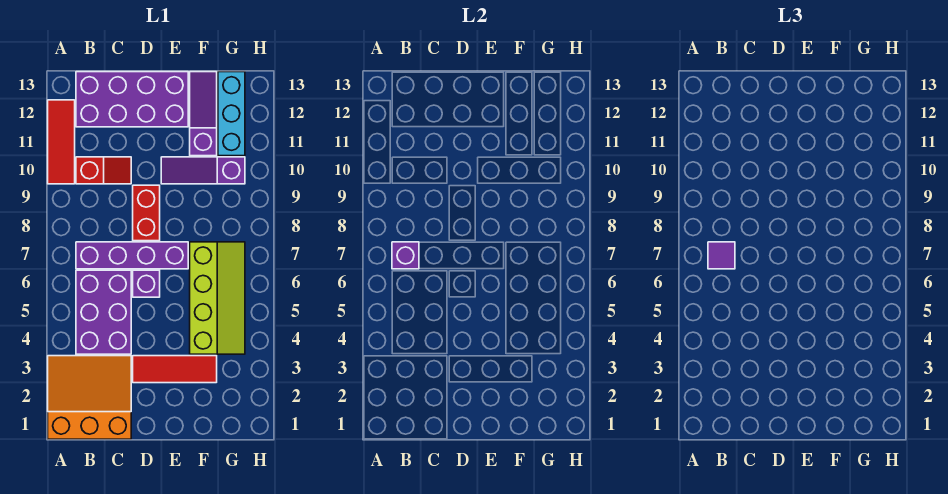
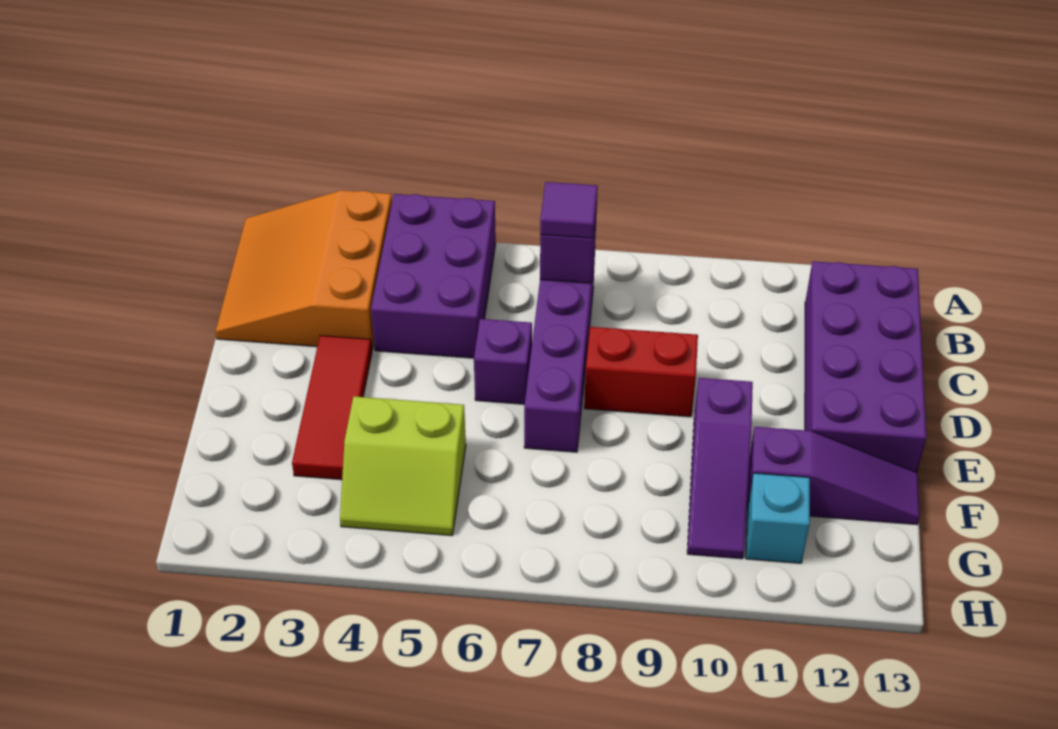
orange slope A1:C3 level 1 top 1 -> orange slope A1:C3 level 1 top 3
red tile A10:A12 level 1 -> none
purple brick B4:C6 level 1 -> purple brick A4:C5 level 1
red slope B10:C10 level 1 top B -> none
purple slope E10:G10 level 1 top G -> purple slope E10:G10 level 1 top E
lime slope F4:G7 level 1 top F -> lime slope F4:G5 level 1 top F
cyan brick G11:G13 level 1 -> cyan brick G11 level 1

